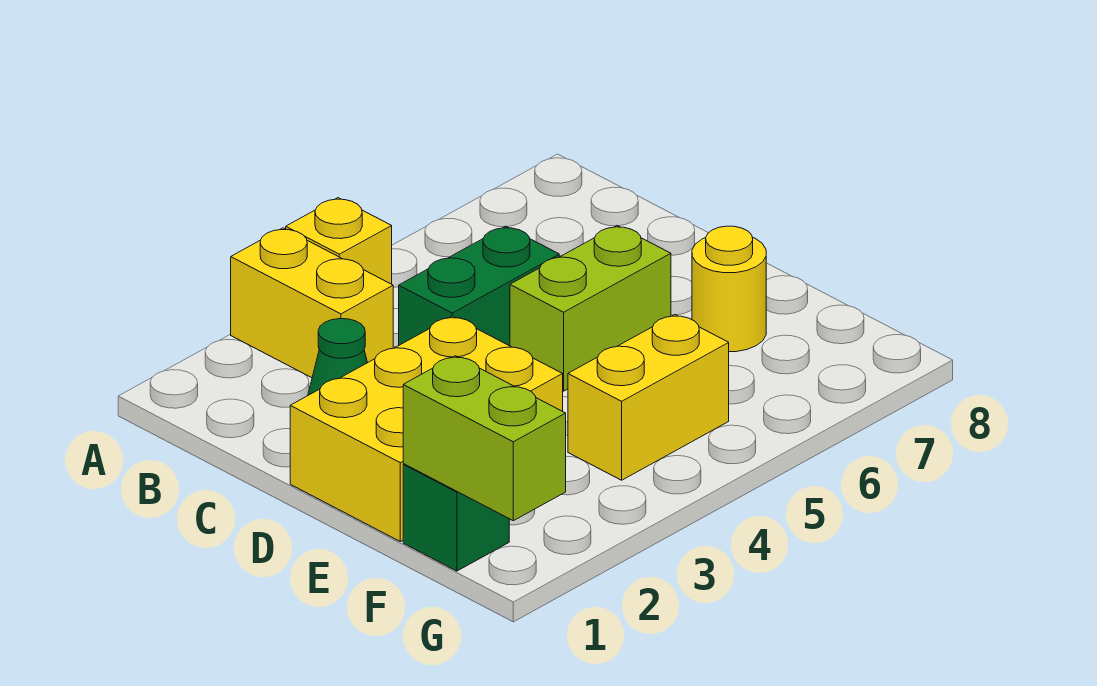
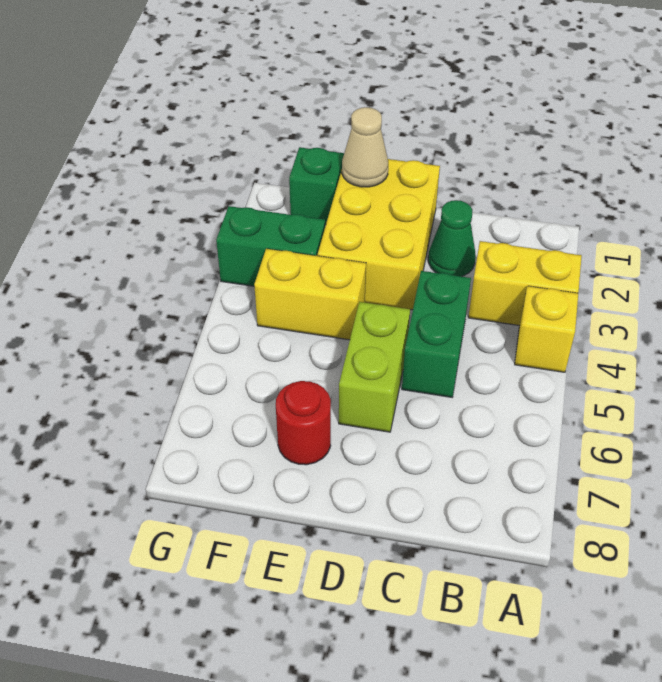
none -> tan cone E1 level 2
yellow round brick E7 level 1 -> red round brick E7 level 1
lime brick F1:G1 level 2 -> none
none -> green brick F3:G3 level 1
yellow brick F4:F5 level 1 -> yellow brick E4:F4 level 1

